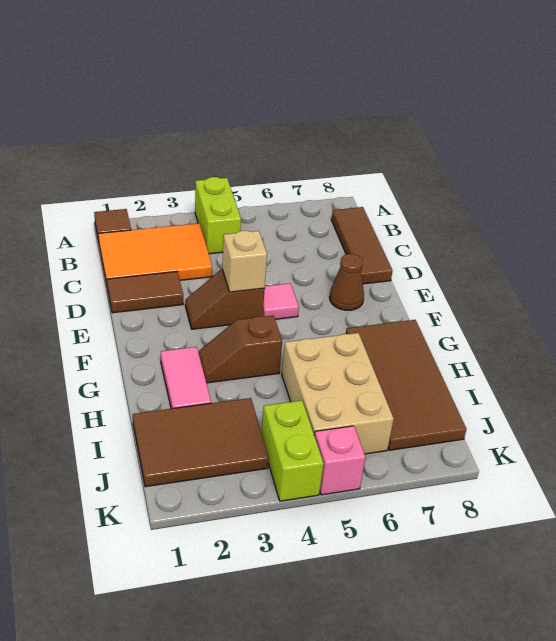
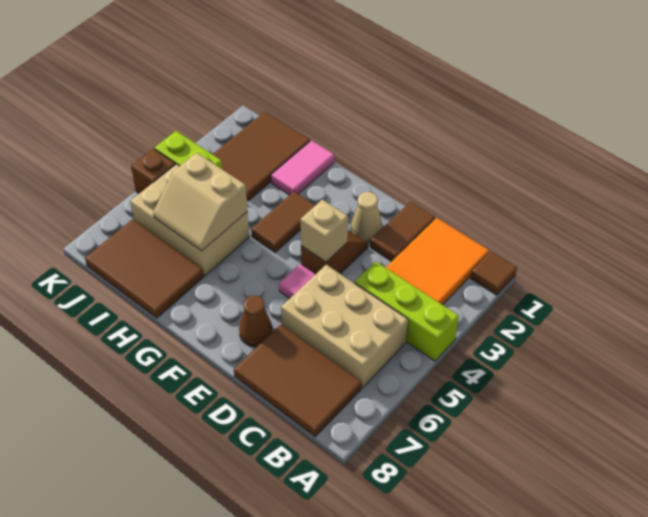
lime brick A4:B4 level 1 -> lime brick A4:C4 level 1
none -> tan brick B5:D6 level 1
brown tile B8:D8 level 1 -> brown tile B7:D8 level 1
none -> tan cone E2 level 1
pink tile G2:H2 level 1 -> pink tile H1:H2 level 1
brown slope G3:G4 level 1 top 4 -> brown tile G3:G4 level 1
brown tile G7:J8 level 1 -> brown tile H7:J8 level 1
none -> tan slope H5:I6 level 2 top 5
pink brick K5 level 1 -> brown brick K5 level 1

